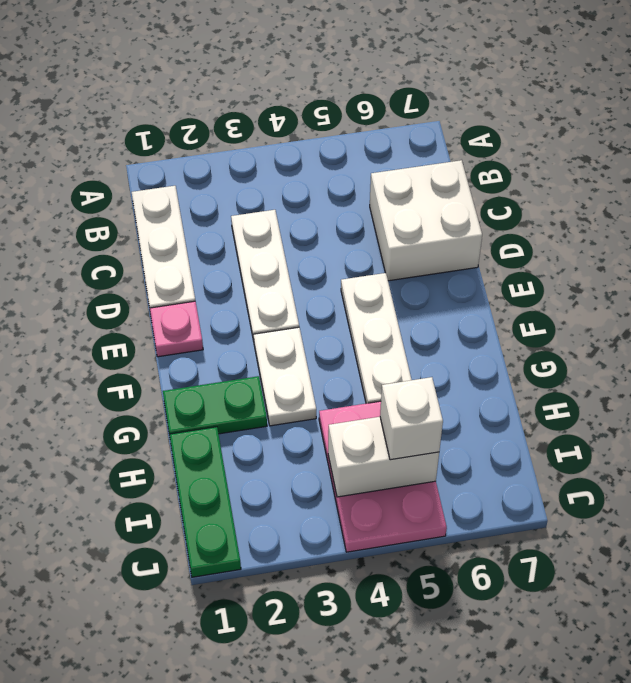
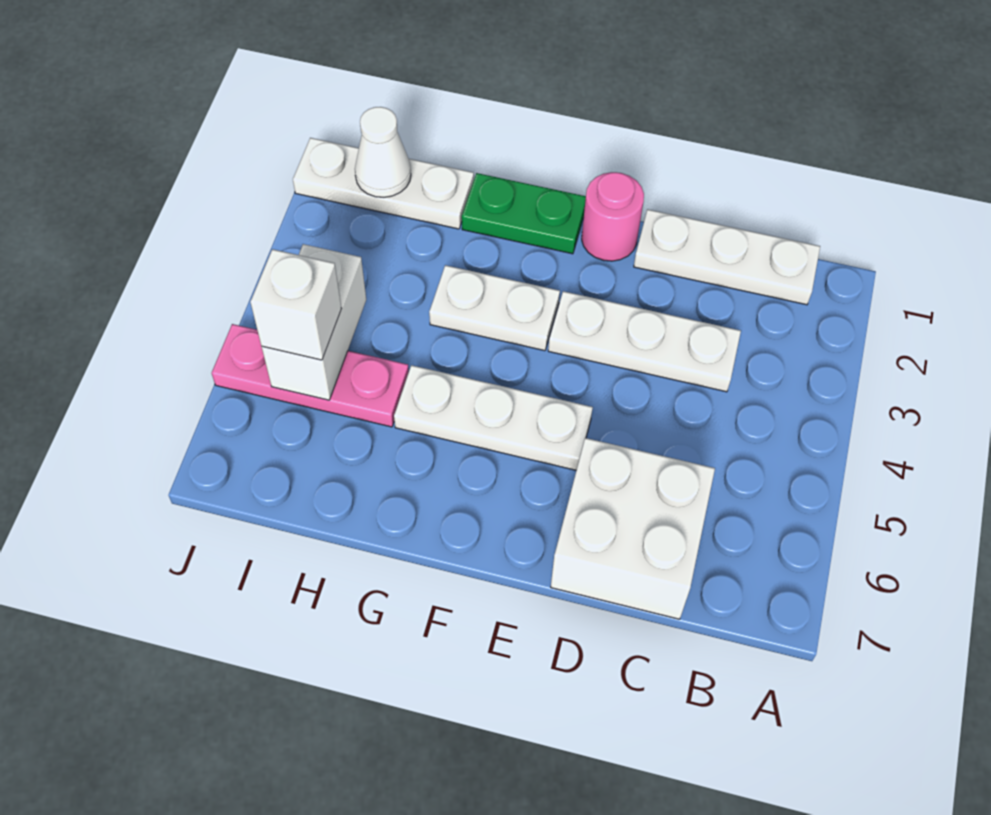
pink plate E1 level 1 -> pink round brick E1 level 1
green plate G1:G2 level 1 -> green plate F1:G1 level 1
green plate H1:J1 level 1 -> white plate H1:J1 level 1
pink plate H4:J5 level 1 -> pink plate H5:J5 level 1
none -> white cone I1 level 2

